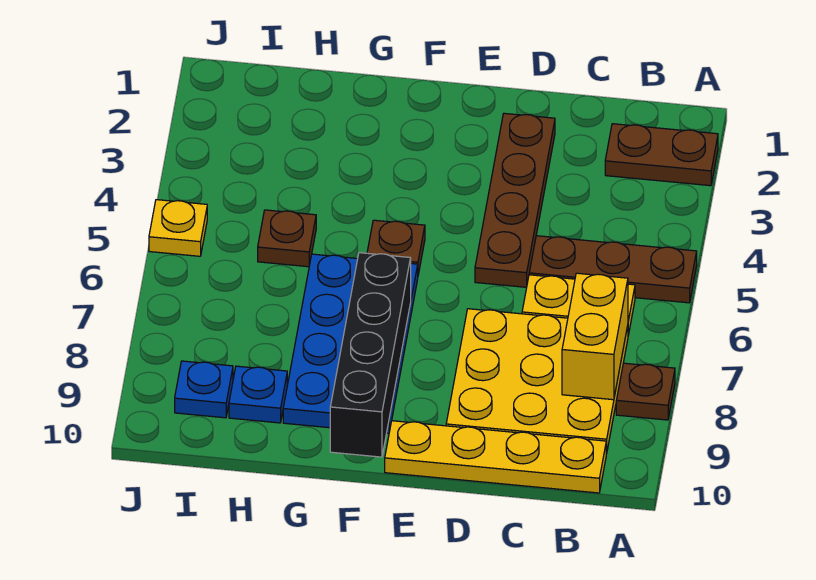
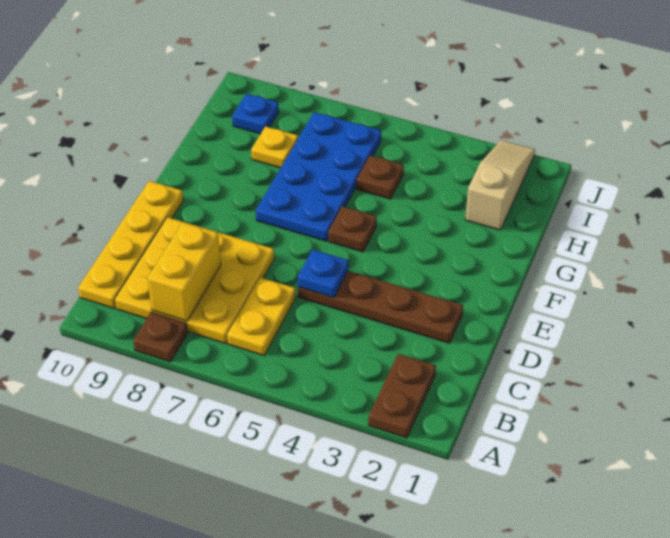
brown plate A5:C5 level 1 -> none
yellow brick B7:B8 level 2 -> yellow brick B8:C8 level 2
blue plate F6:G9 level 1 -> blue plate F6:I7 level 1
black brick F7:F10 level 2 -> none
none -> tan slope H2:J2 level 1 top H
blue plate H9 level 1 -> blue plate D5 level 2
yellow plate J5 level 1 -> yellow plate H8 level 1

